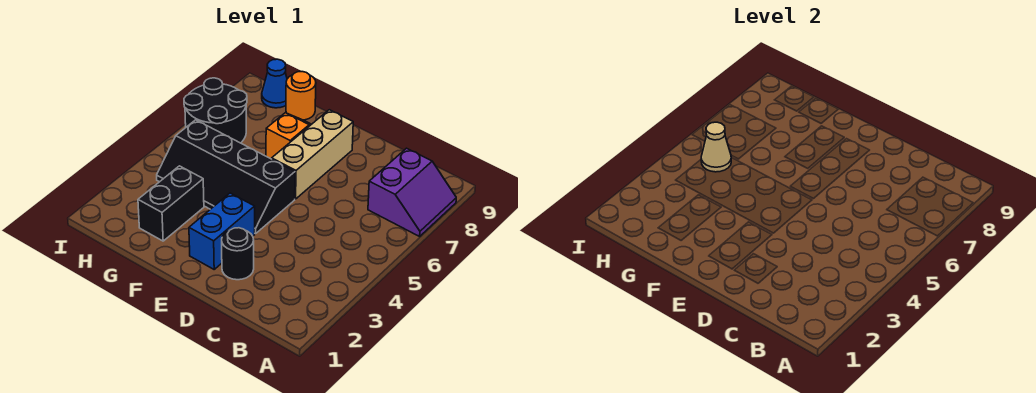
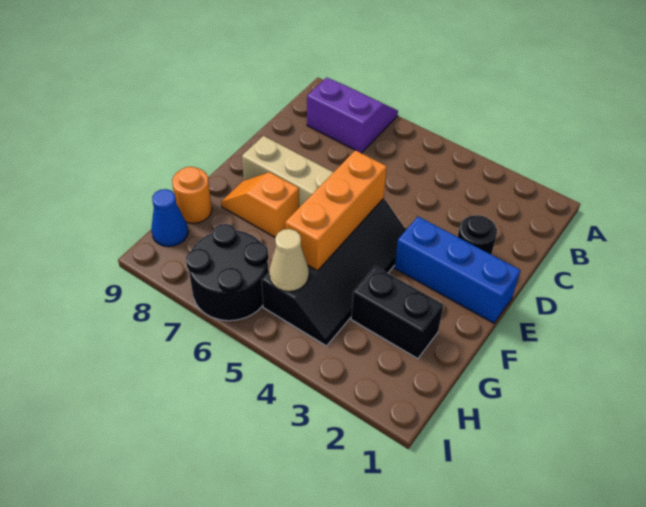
blue brick E2:E3 level 1 -> blue brick E1:E3 level 1
none -> orange brick E5:G5 level 2

